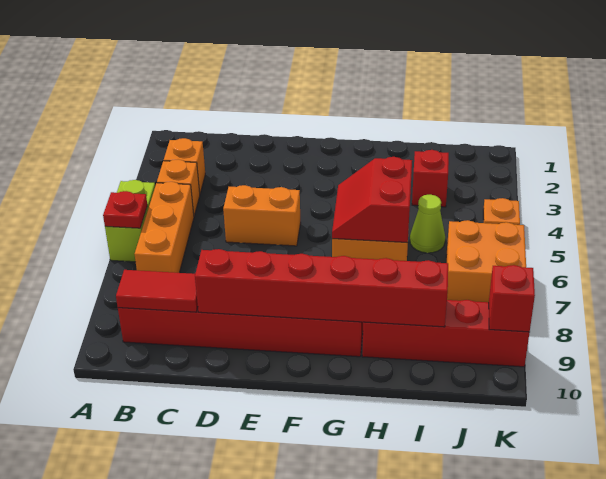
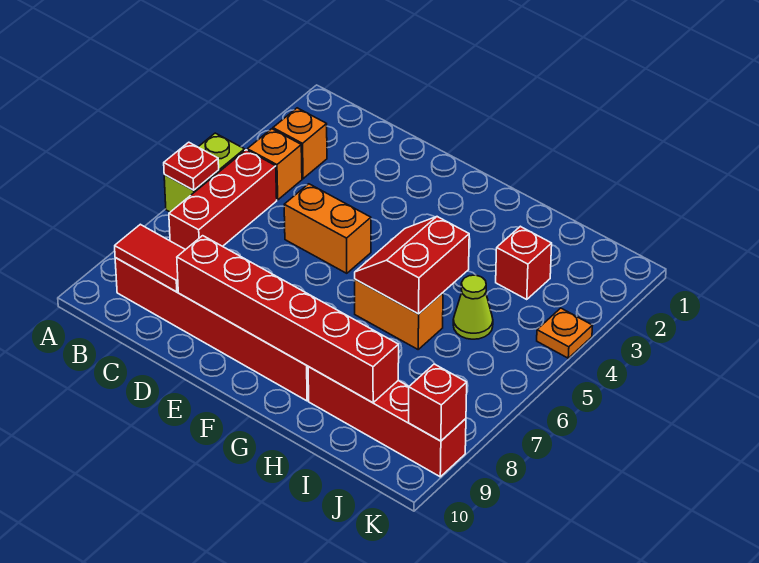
orange brick B5:B7 level 1 -> red brick B5:B7 level 1
orange brick J6:K7 level 1 -> none

